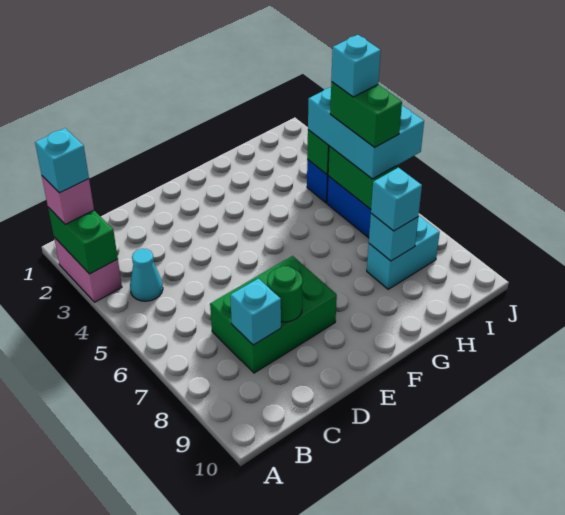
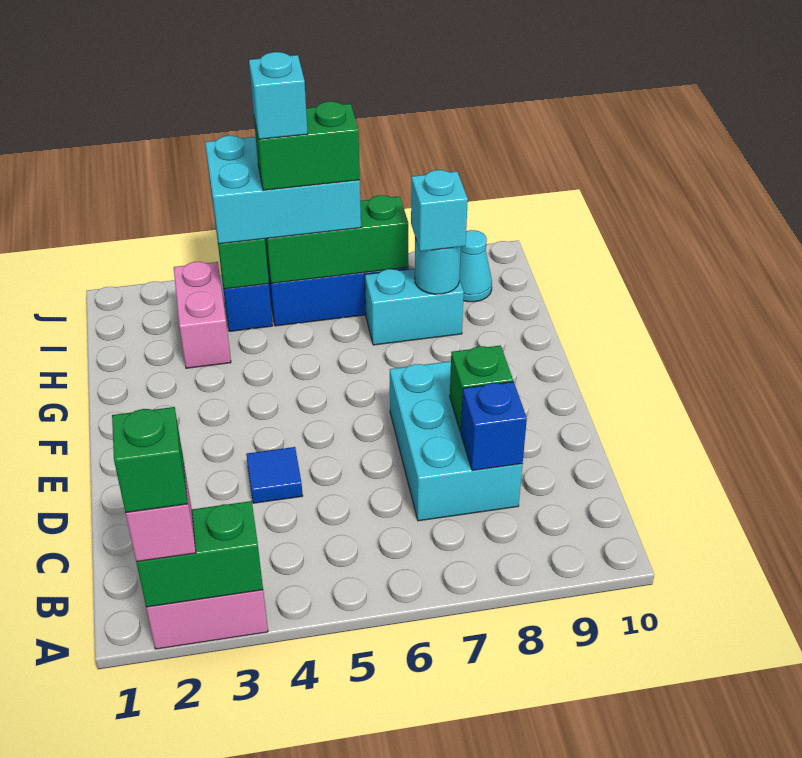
cyan brick A2 level 4 -> green brick A2 level 4
cyan cone B4 level 1 -> cyan cone I9 level 1
green brick C7:E8 level 1 -> cyan brick C7:E8 level 1
cyan brick C8 level 2 -> blue brick C8 level 2
none -> blue tile D4 level 1
green round brick D8 level 2 -> green brick D8 level 2
none -> pink brick H3:I3 level 1
cyan brick H8:I8 level 1 -> cyan brick H7:H8 level 1
cyan brick H8 level 2 -> cyan round brick H8 level 2

